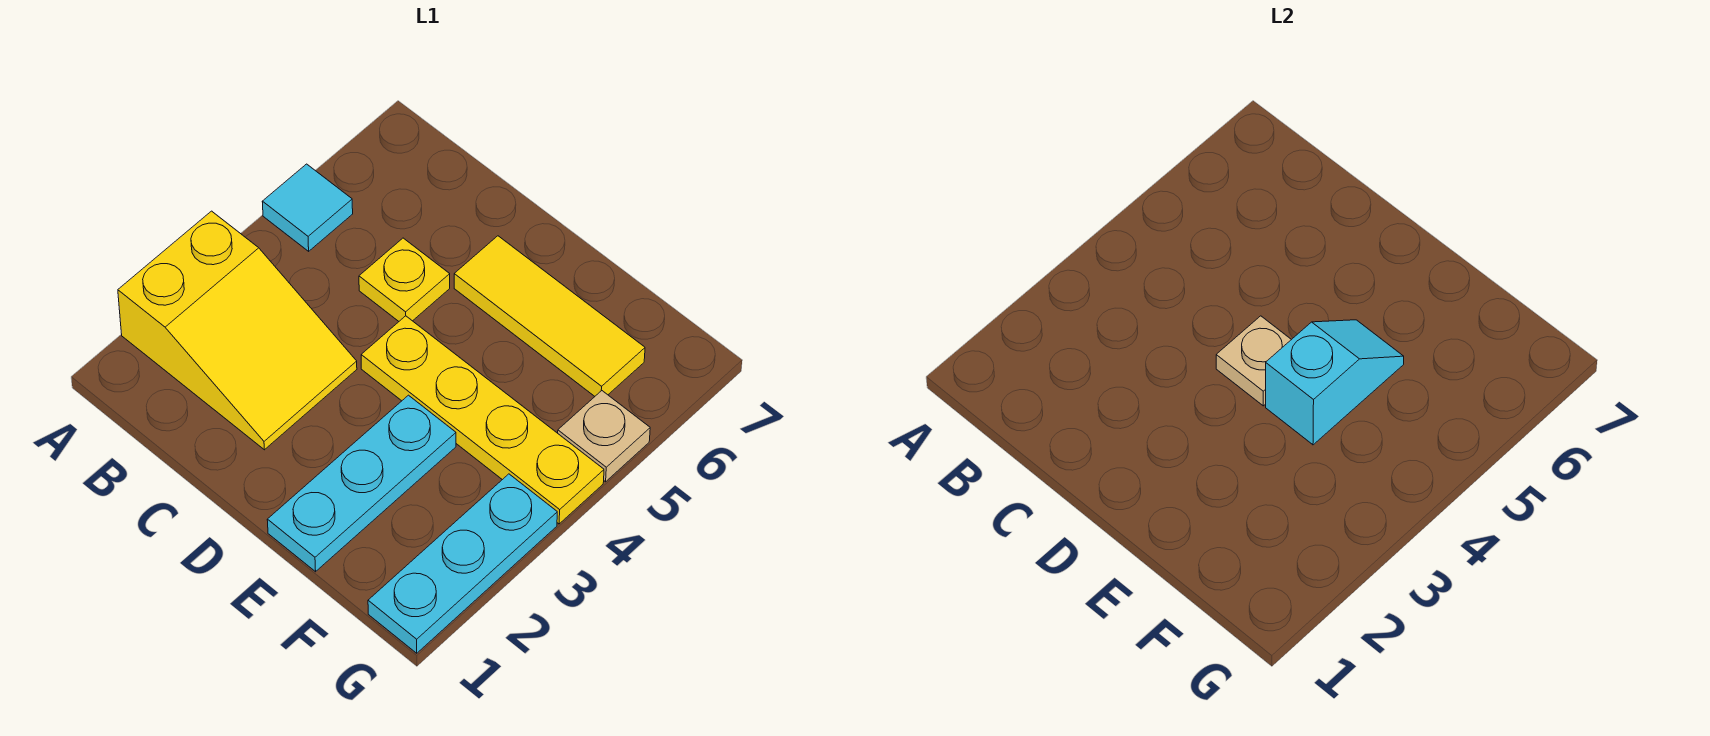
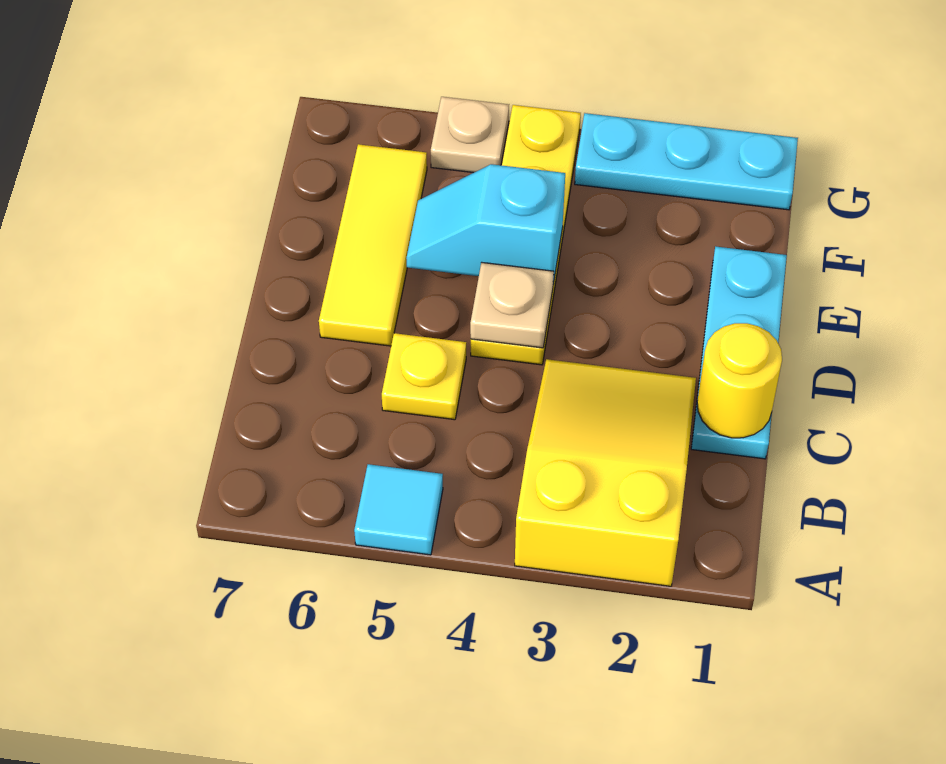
none -> yellow round brick C1 level 2
cyan plate E1:E3 level 1 -> cyan plate C1:E1 level 1

